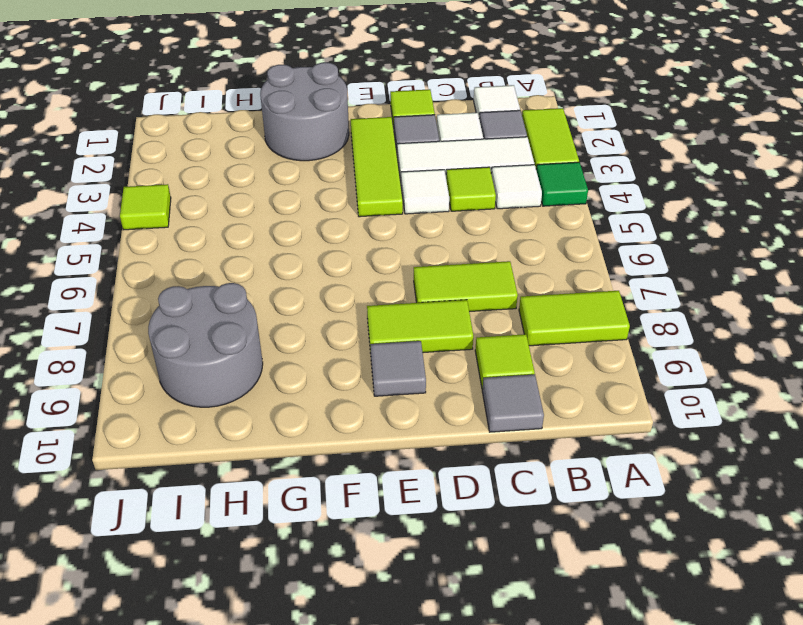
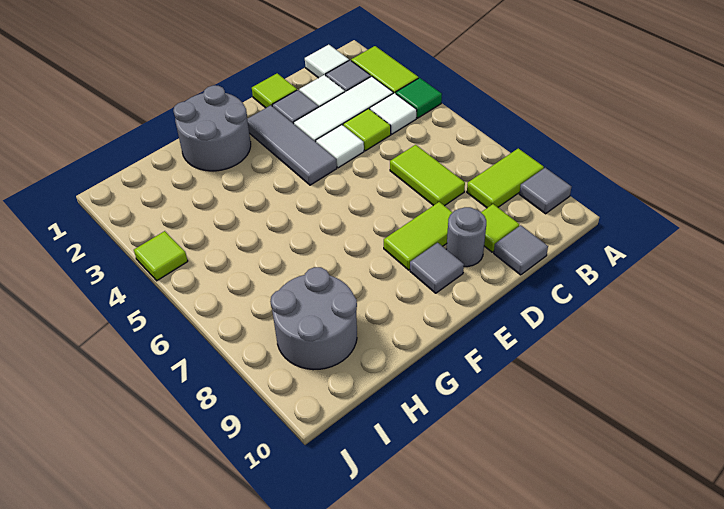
none -> grey tile A9 level 1
lime tile C7:D7 level 1 -> lime tile C6:C7 level 1
none -> grey round brick D9 level 1
lime tile E2:E4 level 1 -> grey tile E2:E4 level 1

